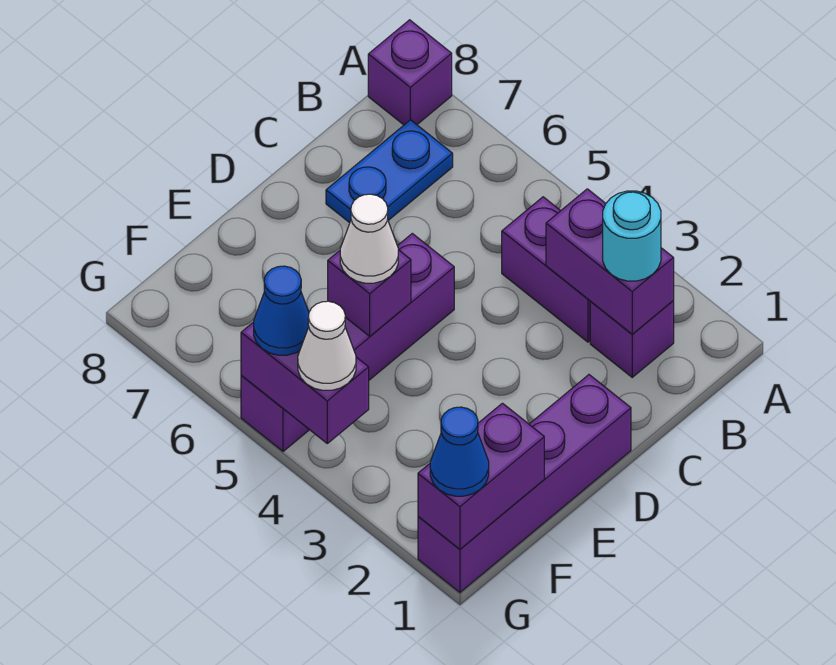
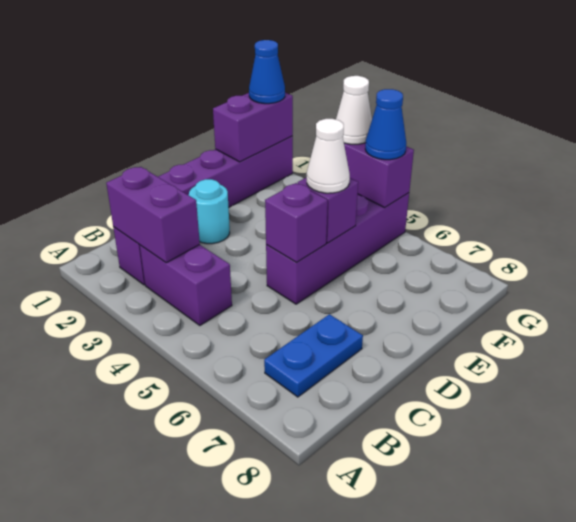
purple brick A8 level 1 -> purple brick D5 level 2
cyan round brick B2 level 3 -> cyan round brick D2 level 1

